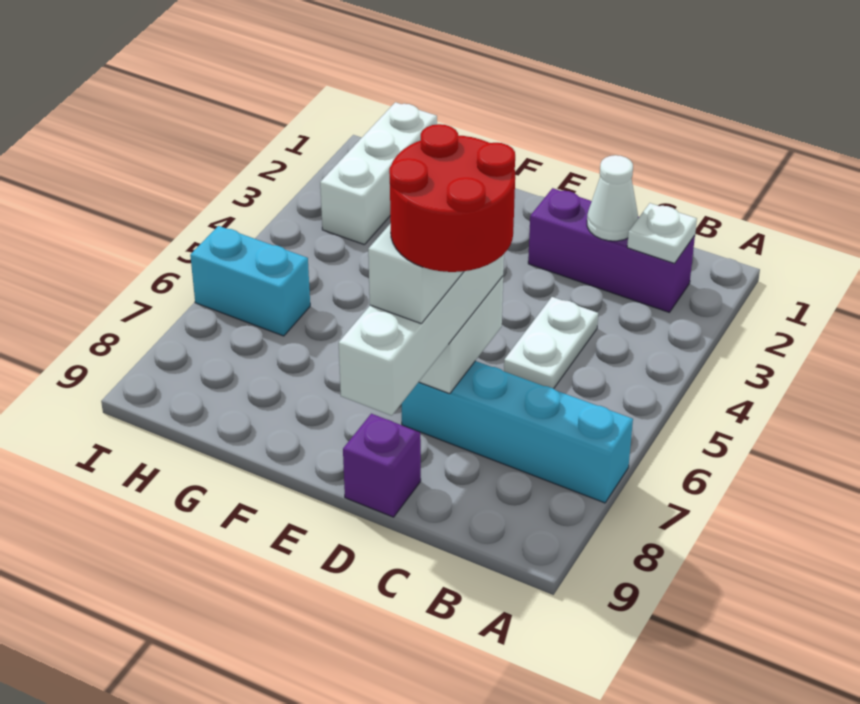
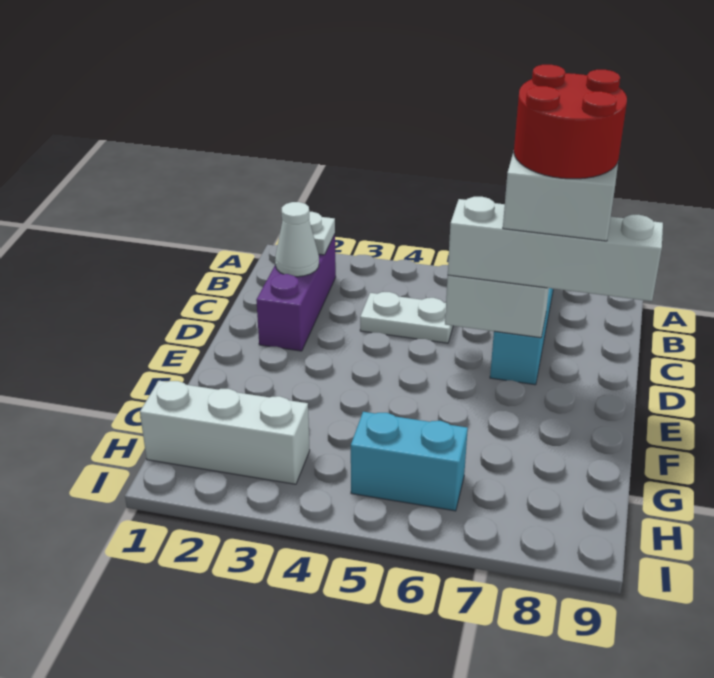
purple brick D9 level 1 -> none
cyan brick H6:I6 level 1 -> cyan brick H5:H6 level 1

